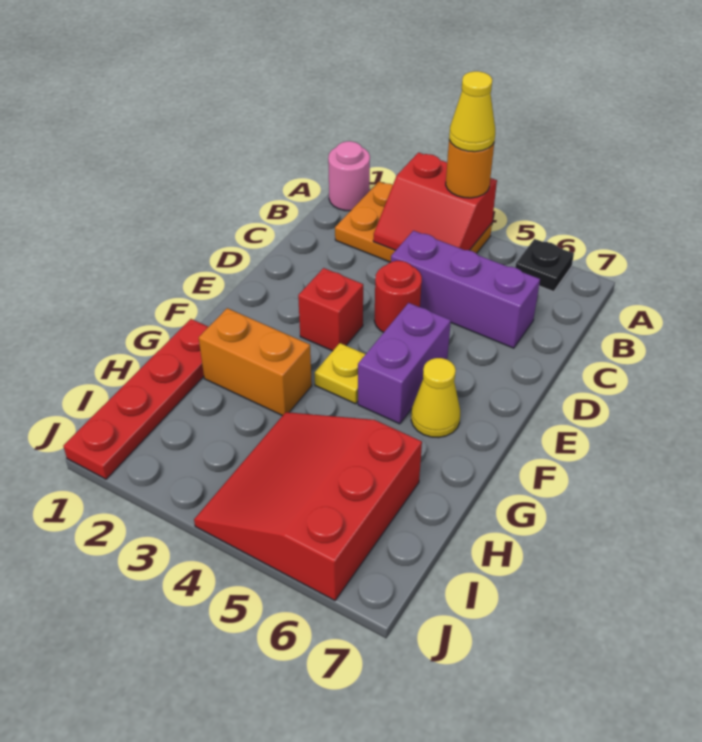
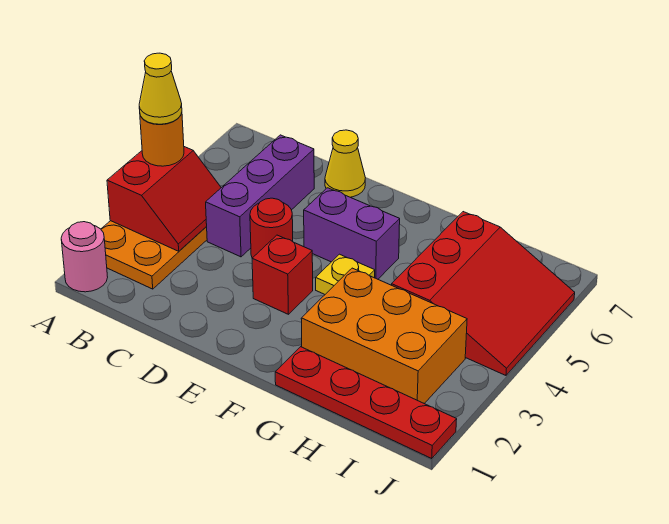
black plate A6 level 1 -> none
yellow cone F6 level 1 -> yellow cone D7 level 1
orange brick G2:G3 level 1 -> orange brick G2:I3 level 1
red slope H4:J6 level 1 top 6 -> red slope H4:J6 level 1 top H

